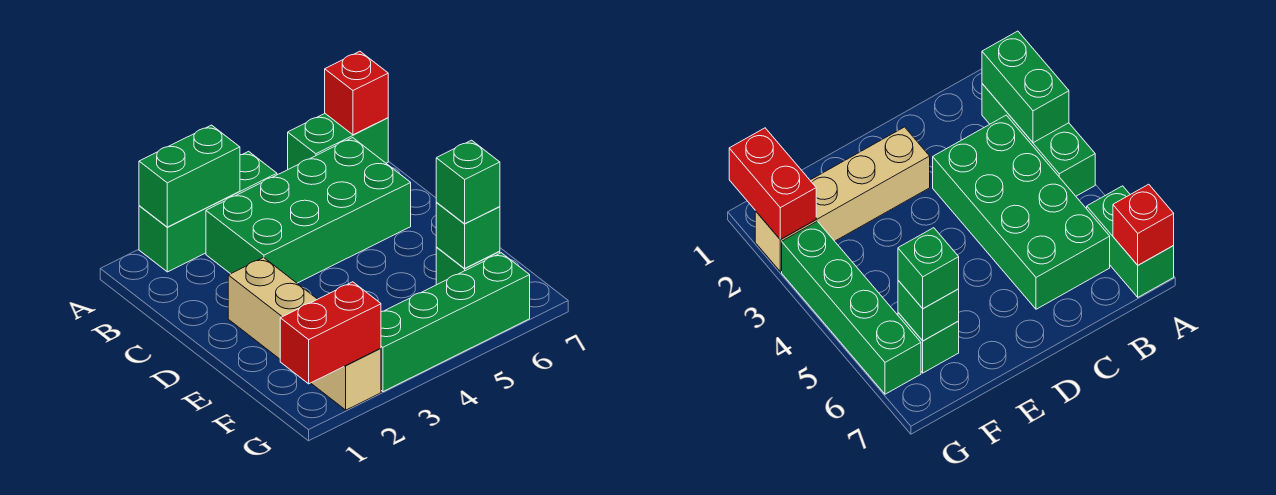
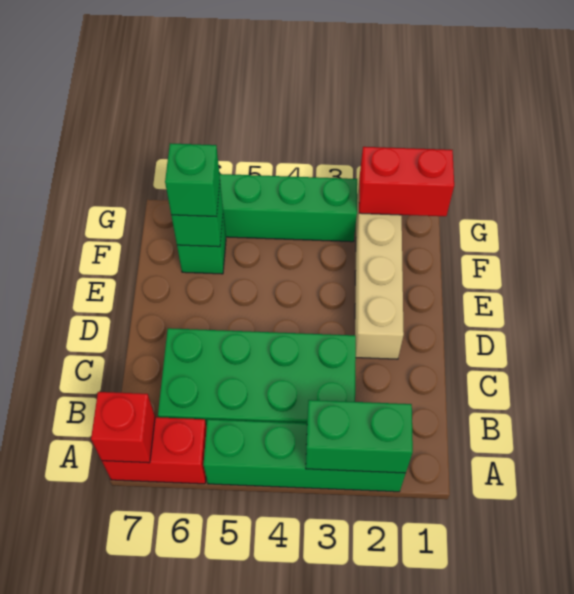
green brick A2:A4 level 1 -> green brick A2:A5 level 1
green brick A6:A7 level 1 -> red brick A6:A7 level 1

